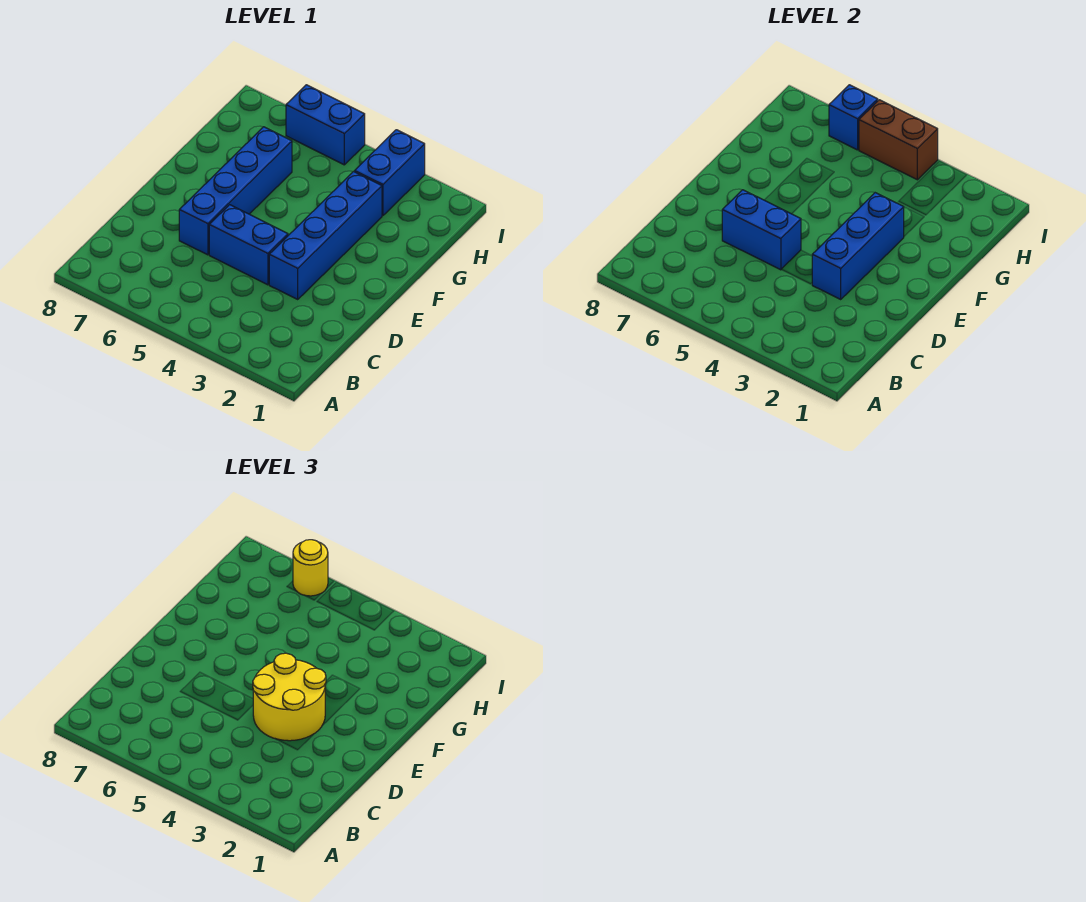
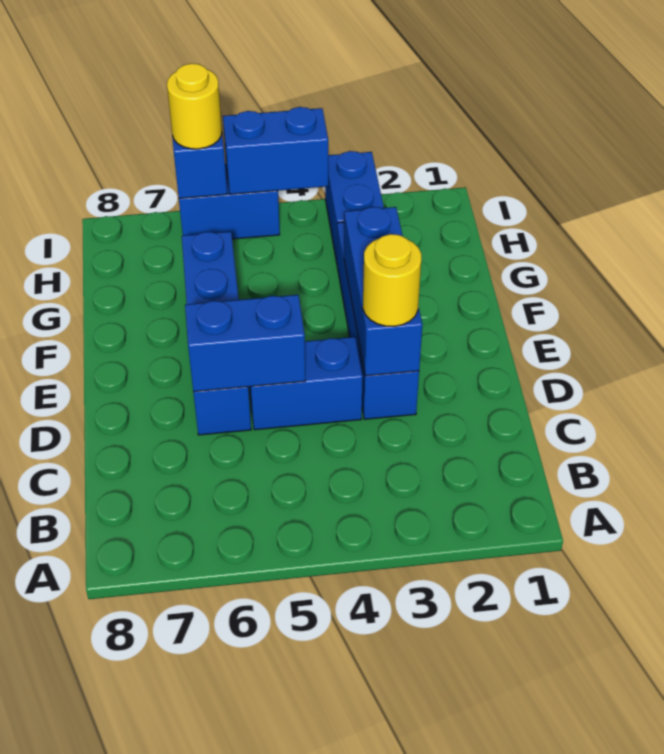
yellow round brick D3:E4 level 3 -> yellow round brick D3 level 3
brown brick I4:I5 level 2 -> blue brick I4:I5 level 2

